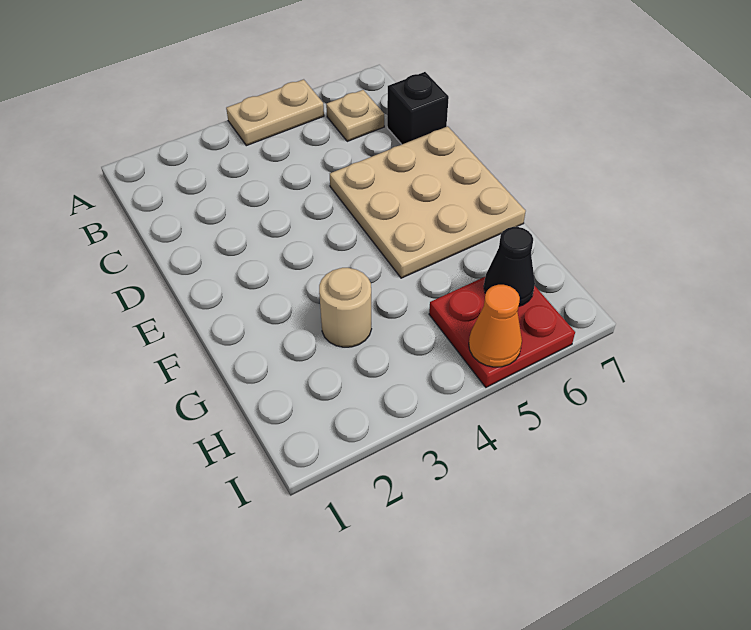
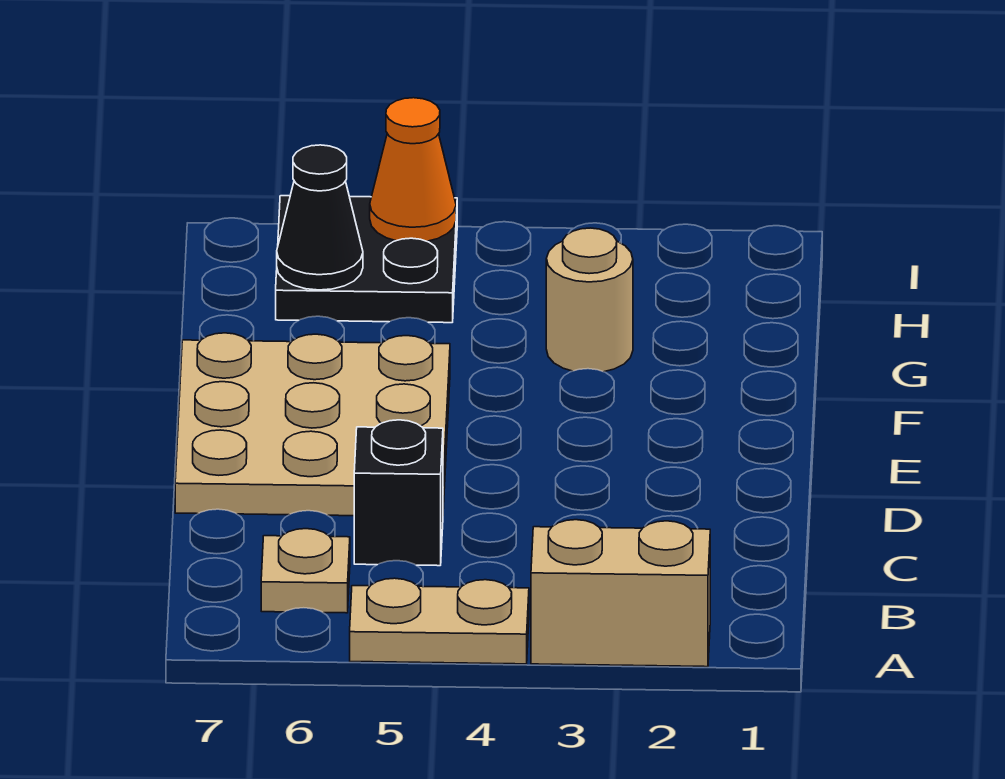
none -> tan brick A2:A3 level 1
black brick C7 level 1 -> black brick C5 level 1
red plate H5:I6 level 1 -> black plate H5:I6 level 1

